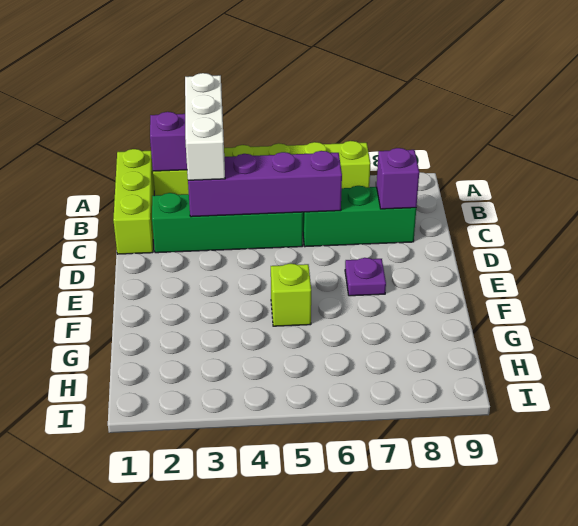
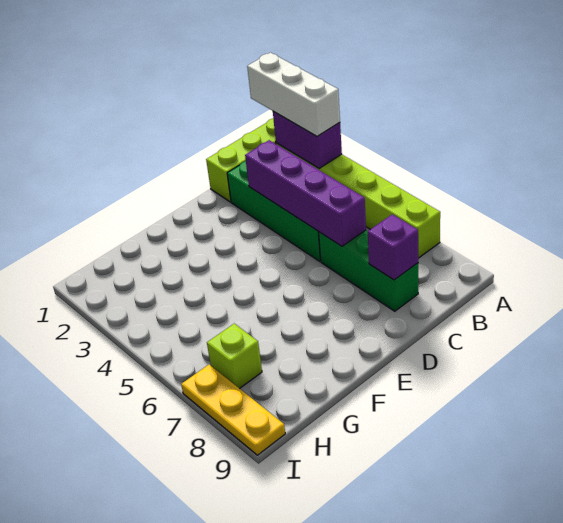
white brick A3:C3 level 3 -> white brick A1:A3 level 3
purple plate E7 level 1 -> none
lime brick F5 level 1 -> lime brick H7 level 1
none -> yellow plate I7:I9 level 1

